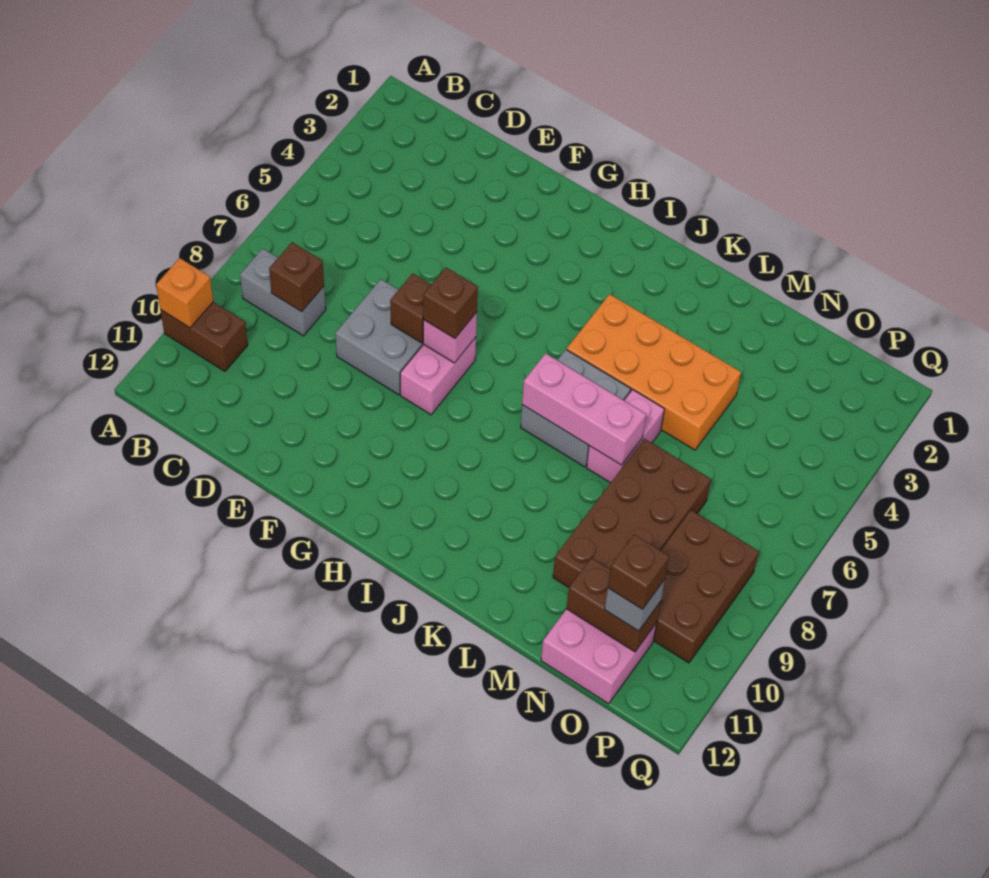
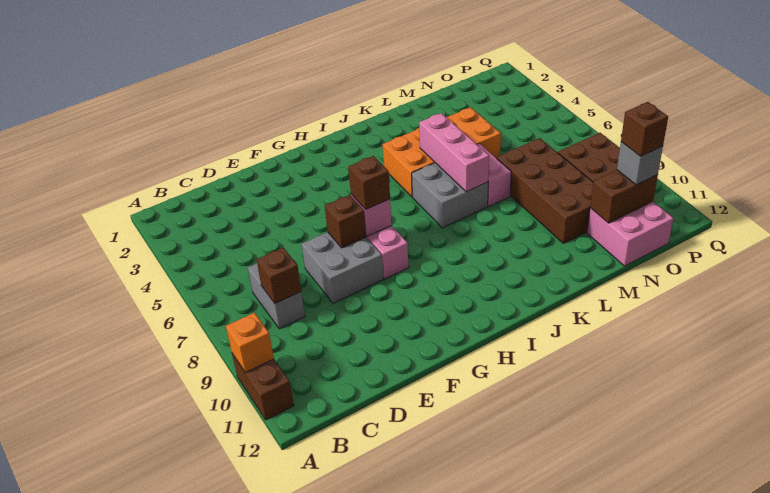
brown brick A10:B10 level 1 -> brown brick A10:A11 level 1
grey brick B8:C8 level 1 -> grey brick C7:C8 level 1
pink brick J7:L7 level 2 -> pink brick K5:K7 level 2

